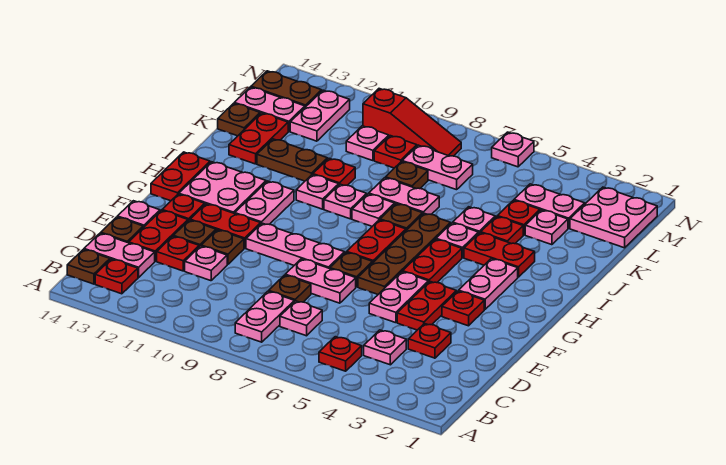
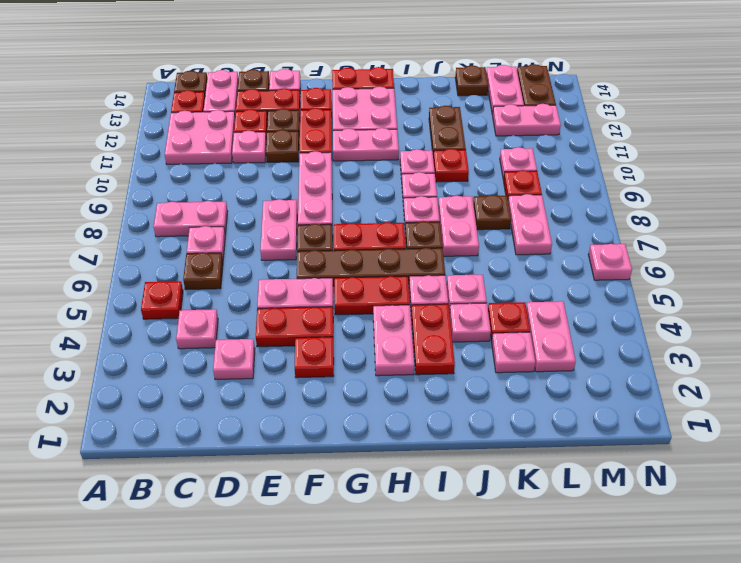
red plate D3 level 1 -> pink plate D3 level 1
brown plate D8 level 1 -> brown plate C6 level 1
pink plate G3:H3 level 1 -> pink plate H3:H4 level 1
red plate J4 level 1 -> pink plate J4 level 1
red plate J13:K13 level 1 -> none
pink plate L1:M2 level 1 -> pink plate B11:C12 level 1
red slope M8:M10 level 1 top 10 -> none

